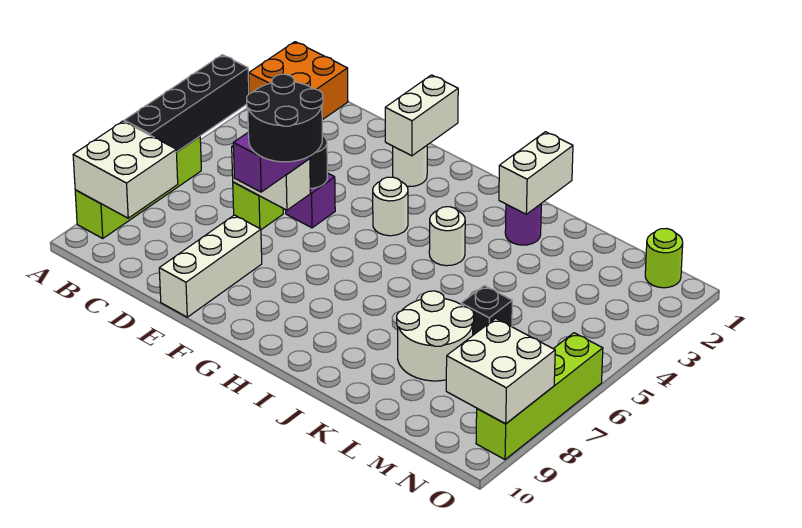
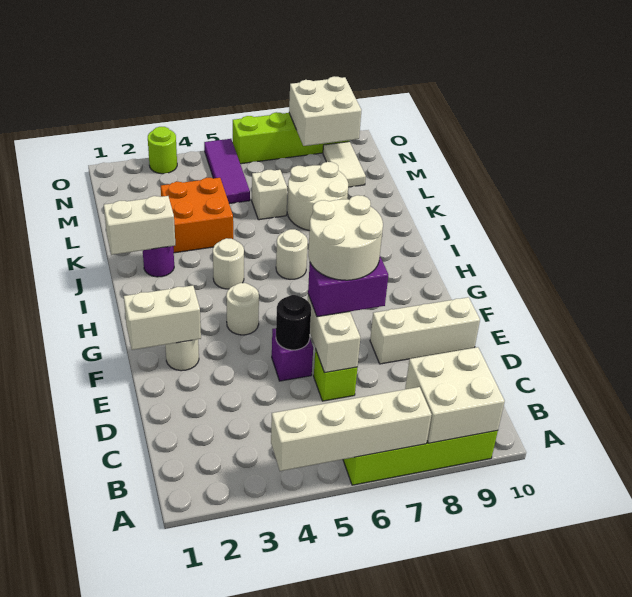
orange brick A1:B2 level 1 -> orange brick K3:L4 level 1
black brick A4:A7 level 2 -> white brick A4:A7 level 2
black round brick E6:F7 level 4 -> white round brick E6:F7 level 4
none -> white round brick I6 level 1
black brick L6 level 1 -> white brick L6 level 1
none -> purple tile M5:O5 level 1
none -> white tile M9:N9 level 1
lime round brick N1 level 1 -> lime round brick O3 level 1

